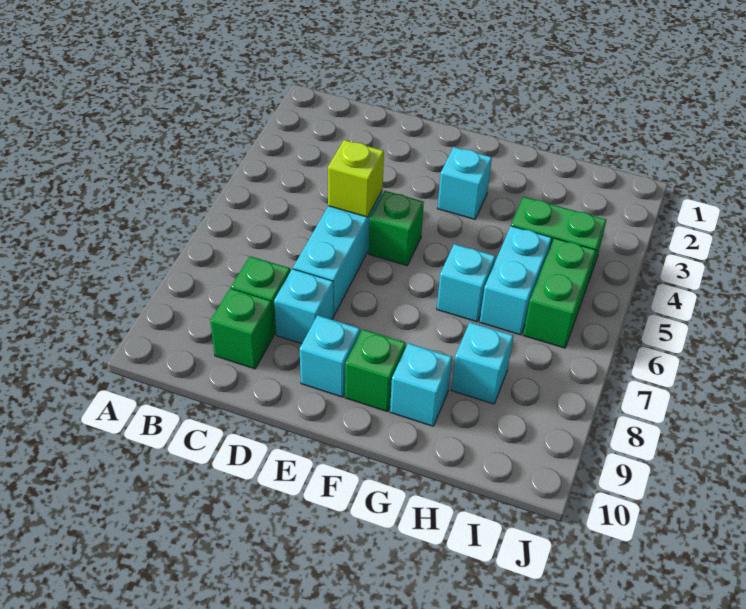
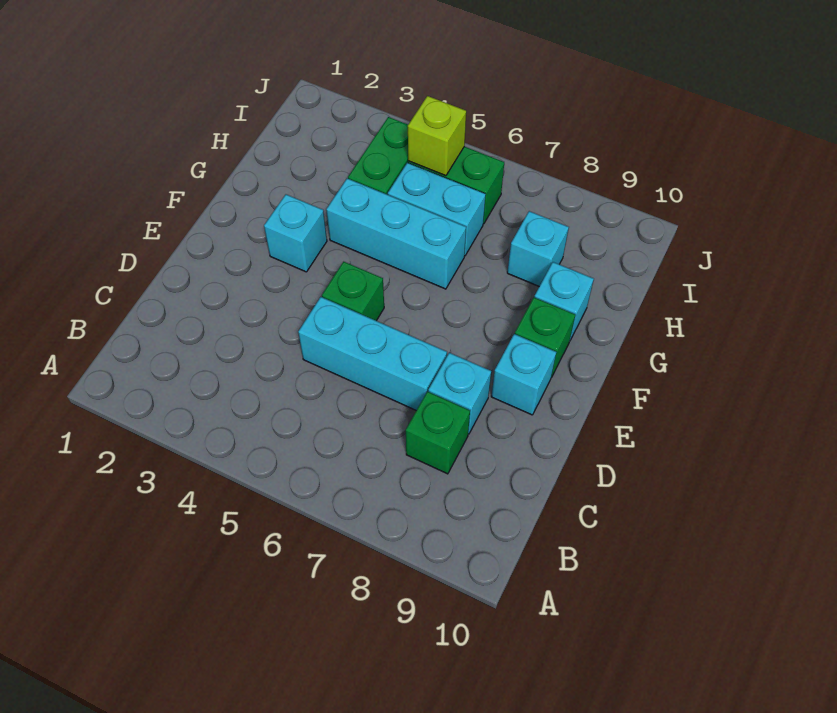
green brick C9 level 1 -> none
lime brick D5 level 2 -> lime brick I5 level 2
cyan brick G6 level 1 -> cyan brick G4:G6 level 1

